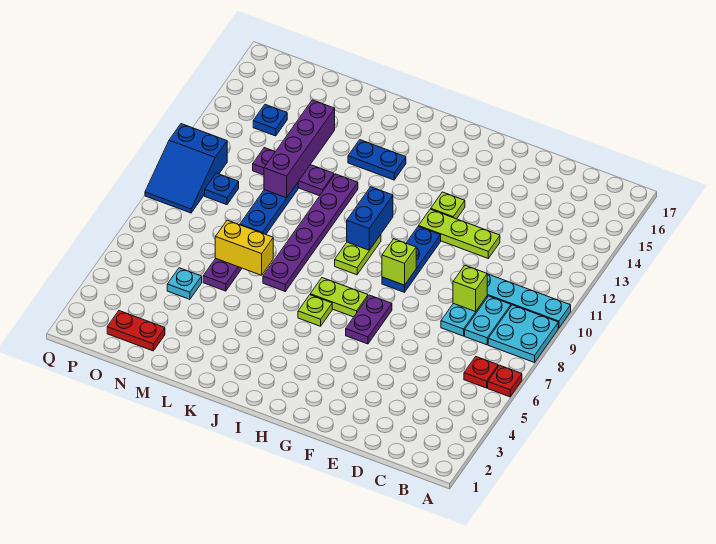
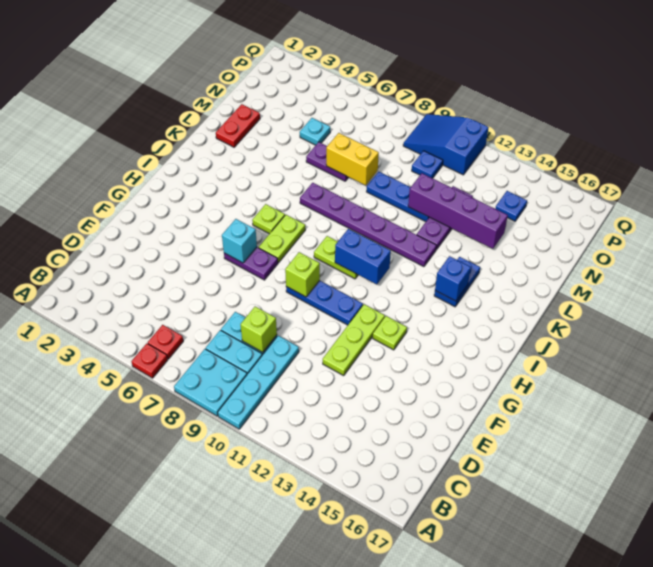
none -> cyan brick G6 level 2
none -> blue brick J14 level 2
yellow brick L7:M7 level 2 -> yellow brick M7:M8 level 2
red plate N2:O2 level 1 -> red plate L2:M2 level 1

